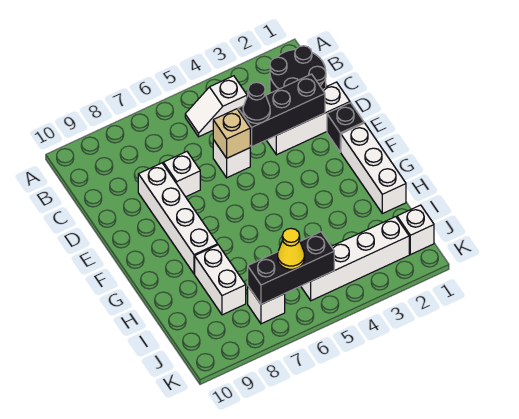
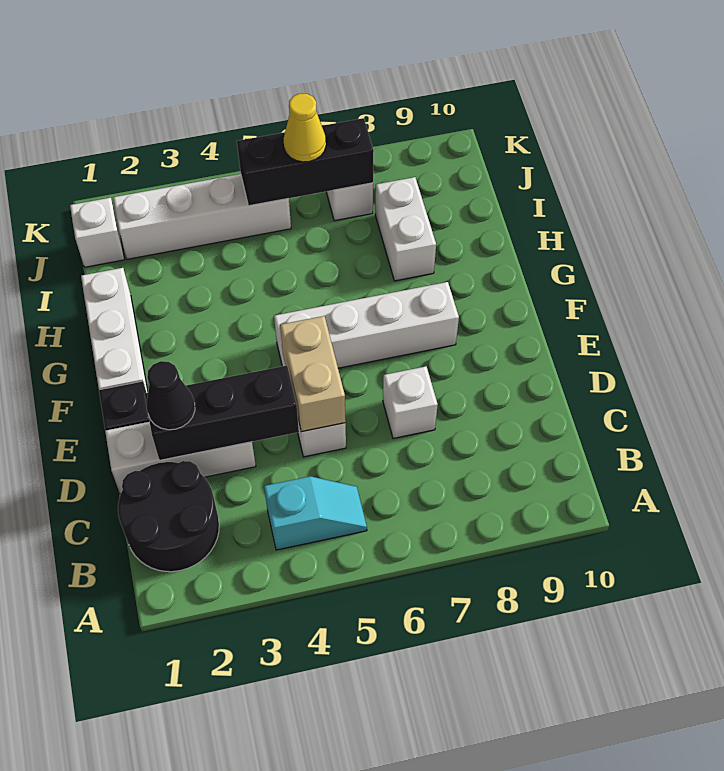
white slope B4:B5 level 1 top 4 -> cyan slope B4:B5 level 1 top 4
black cone D4 level 3 -> black cone D2 level 3
tan brick D5 level 2 -> tan brick D5:E5 level 2
white brick D8:G8 level 1 -> white brick F5:F8 level 1

